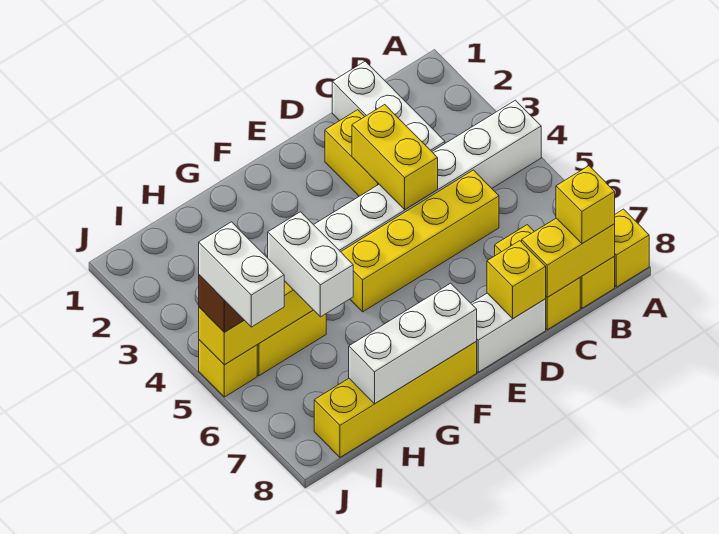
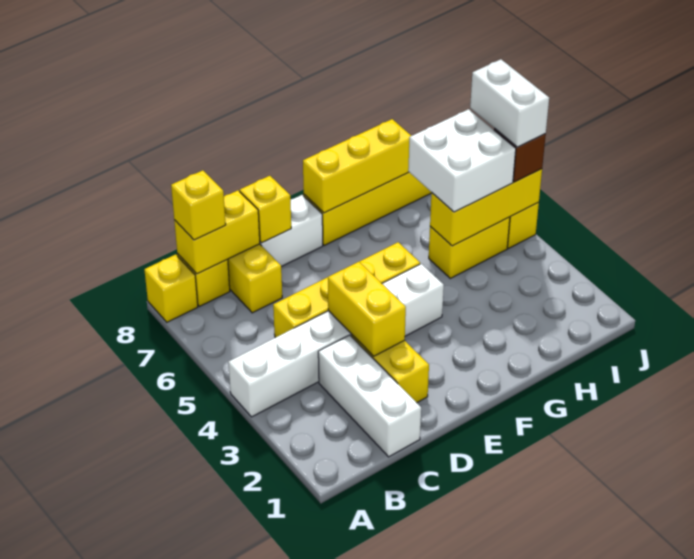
white brick F8:H8 level 2 -> yellow brick F8:H8 level 2
white brick H5:H6 level 3 -> white brick H5:I6 level 3

